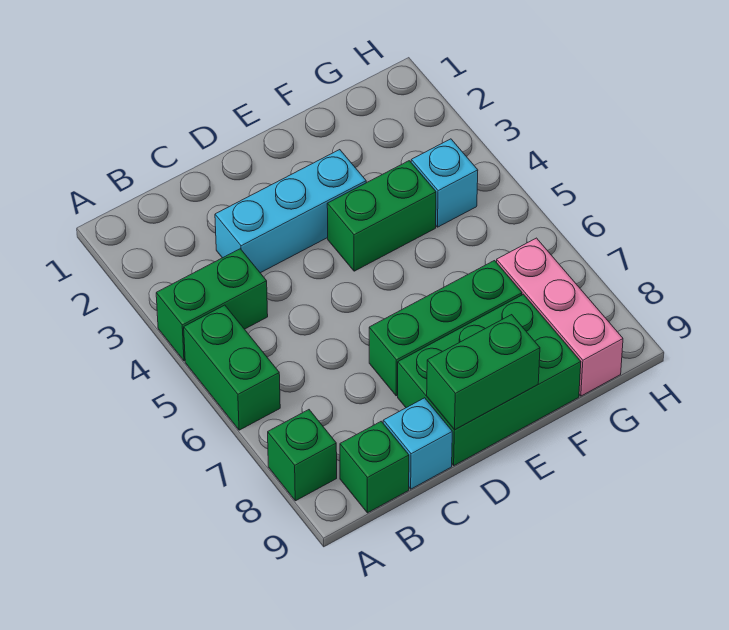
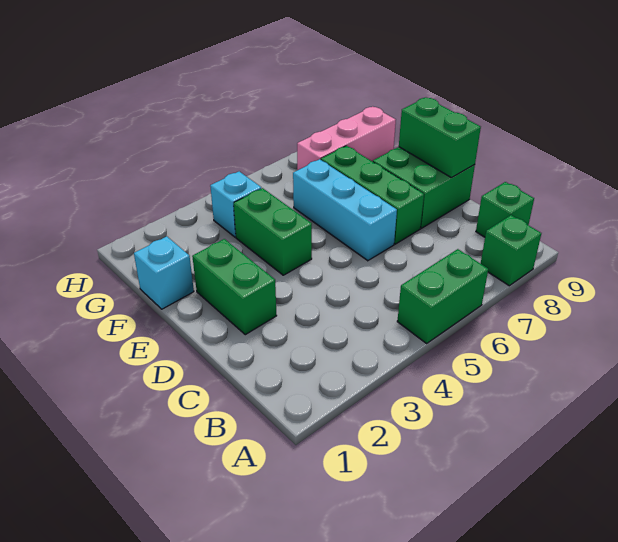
green brick A4:B4 level 1 -> green brick D2:E2 level 1
cyan brick C3:E3 level 1 -> cyan brick D6:F6 level 1
cyan brick C9 level 1 -> cyan brick F1 level 1
green brick D8:F9 level 1 -> green brick D8:E9 level 1

